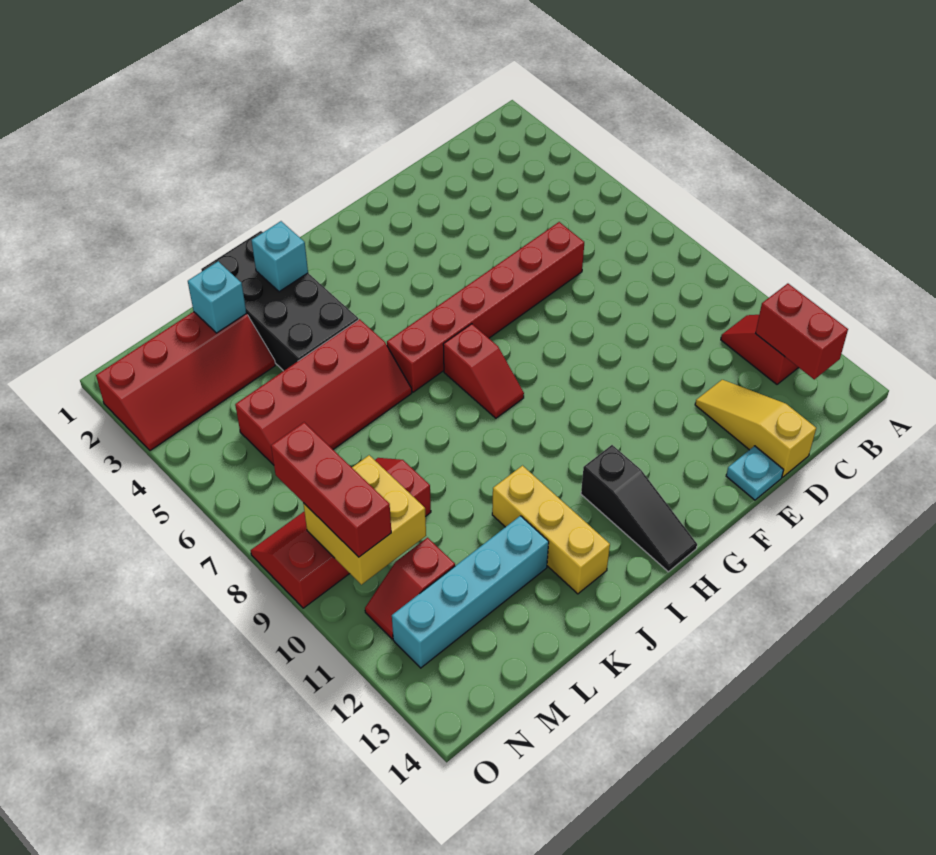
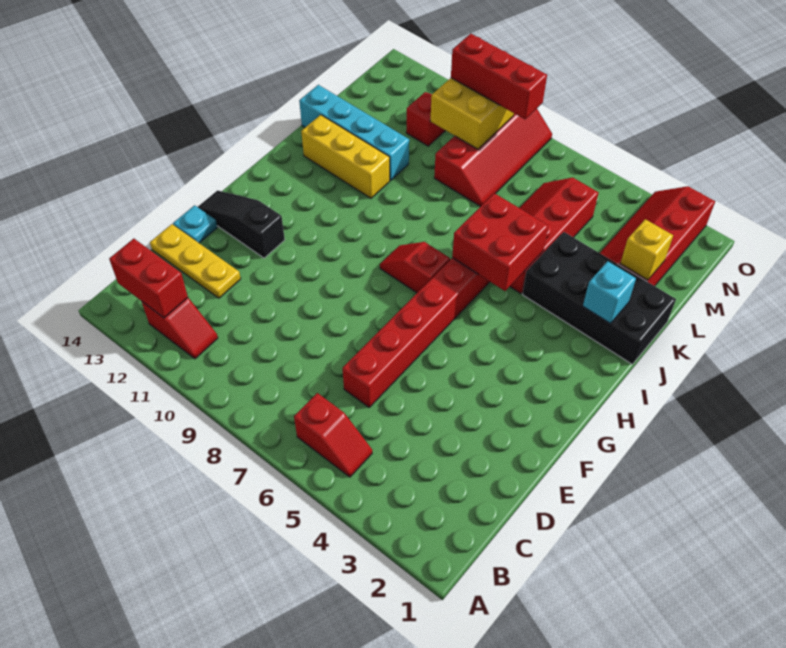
none -> red slope B5:B6 level 1 top 6
yellow slope D12:D14 level 1 top 14 -> yellow plate D12:D14 level 1
black slope H12:H14 level 1 top 12 -> black slope F12:F14 level 1 top 12
none -> red brick I5:J6 level 2
cyan brick K12:N12 level 1 -> cyan brick K11:K14 level 1
cyan brick L2 level 2 -> yellow brick L2 level 2

